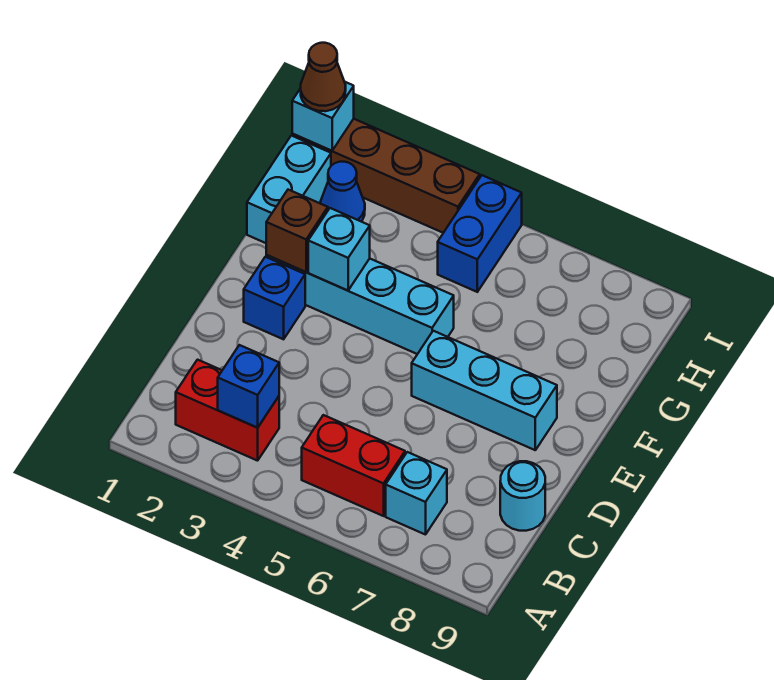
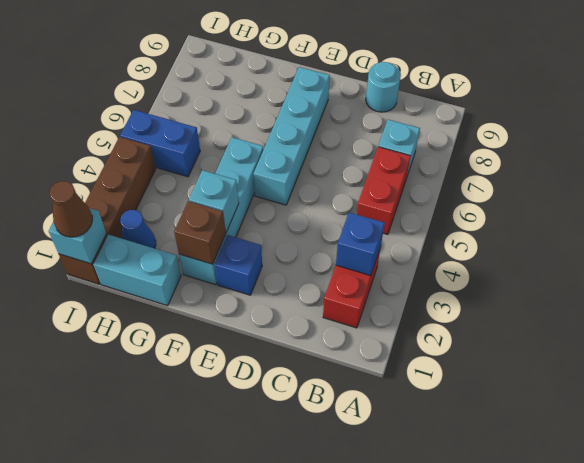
cyan brick E6:E8 level 1 -> cyan brick E5:E8 level 1

